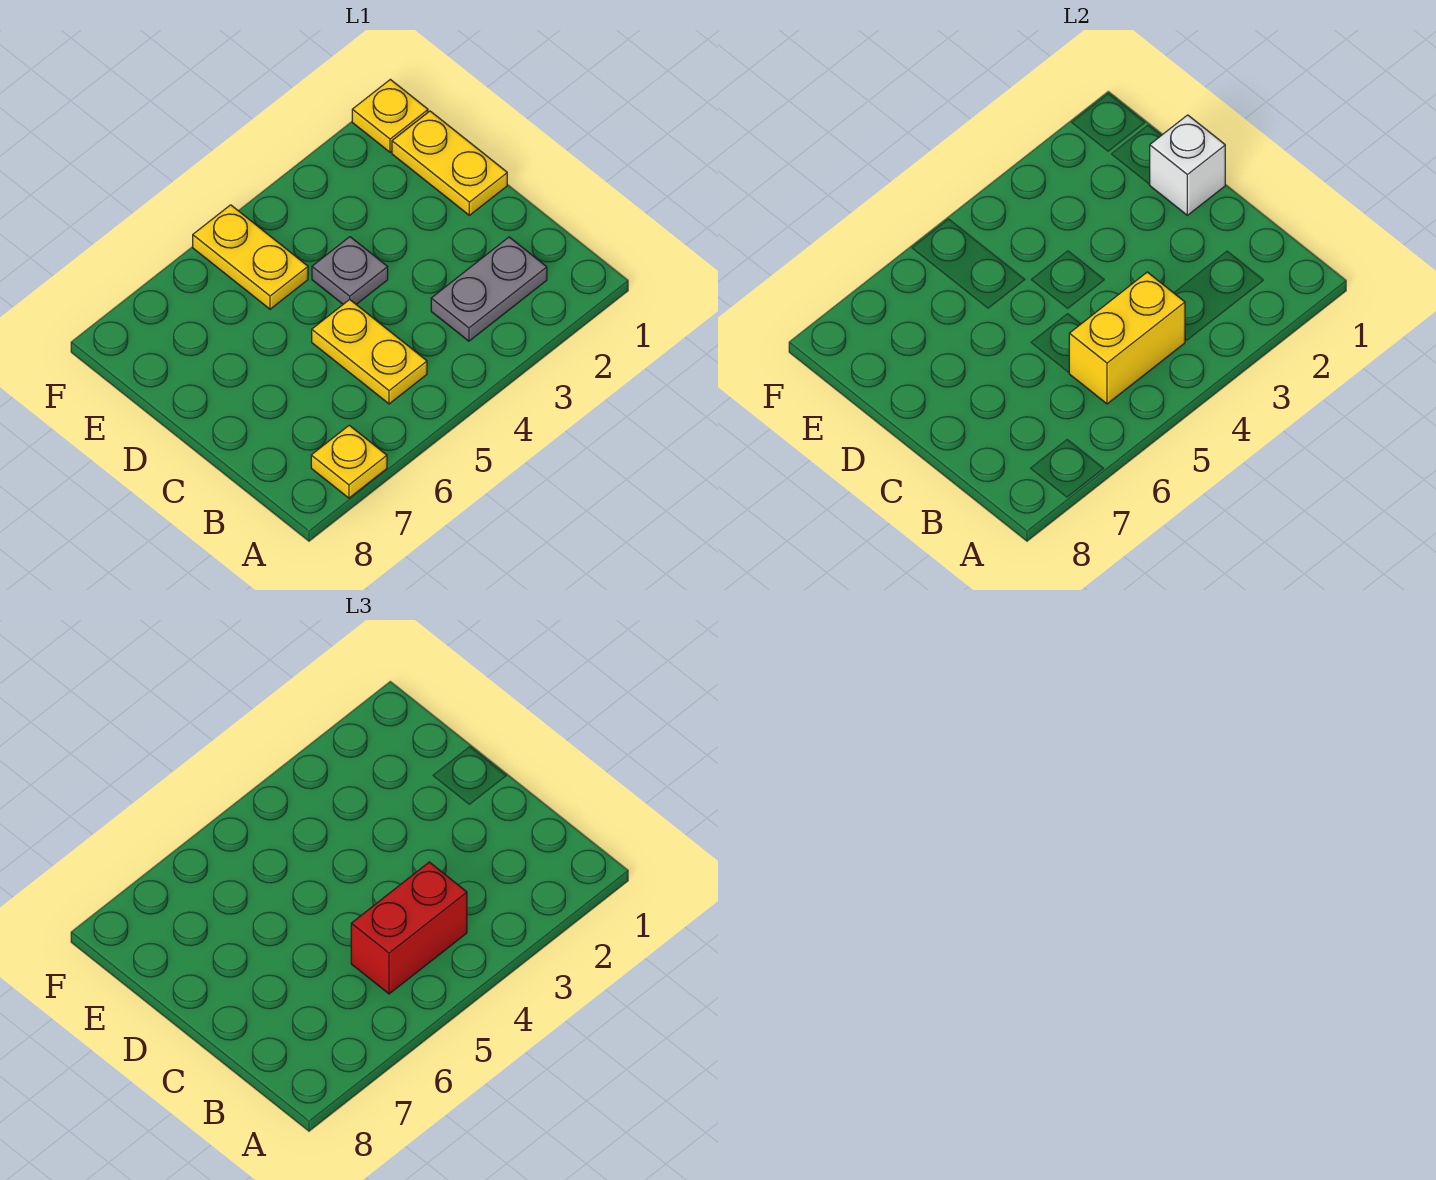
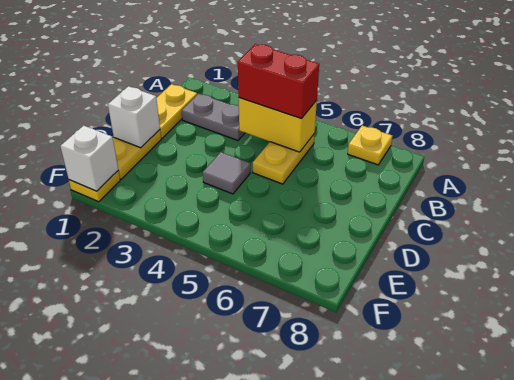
grey plate D4 level 1 -> grey tile D4 level 1
yellow plate E5:F5 level 1 -> yellow plate B1:C1 level 1
none -> white brick F1 level 2

